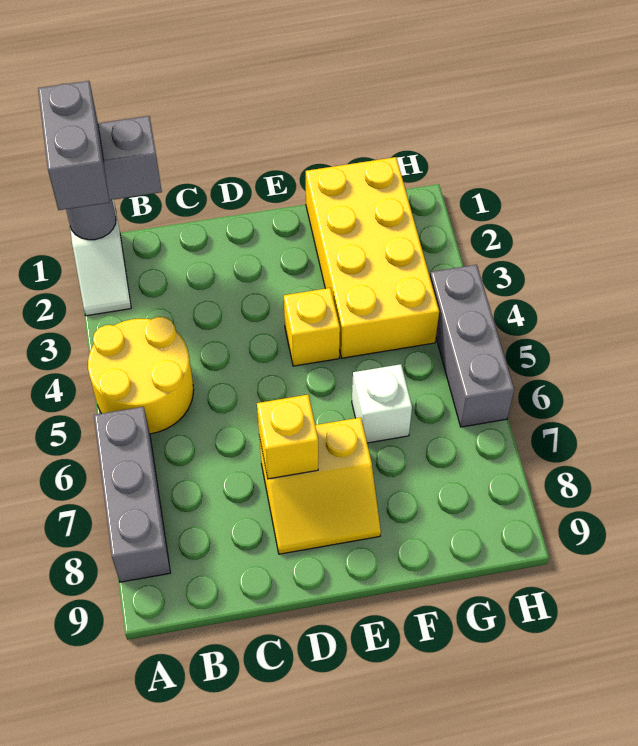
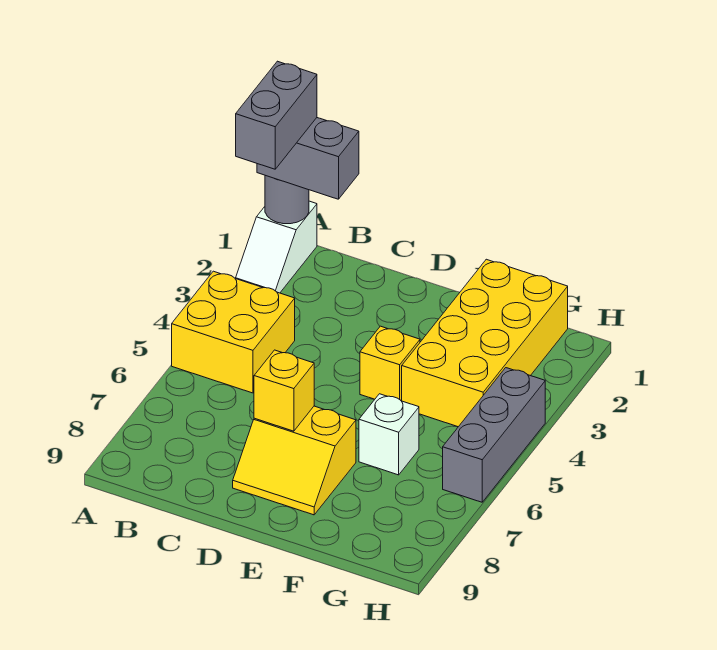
yellow round brick A4:B5 level 1 -> yellow brick A4:B5 level 1
grey brick A6:A8 level 1 -> none

